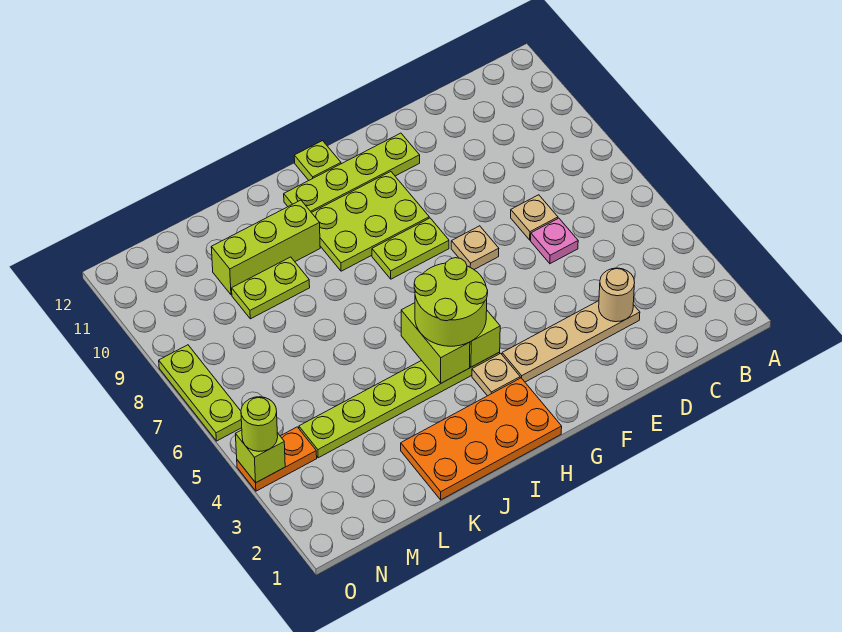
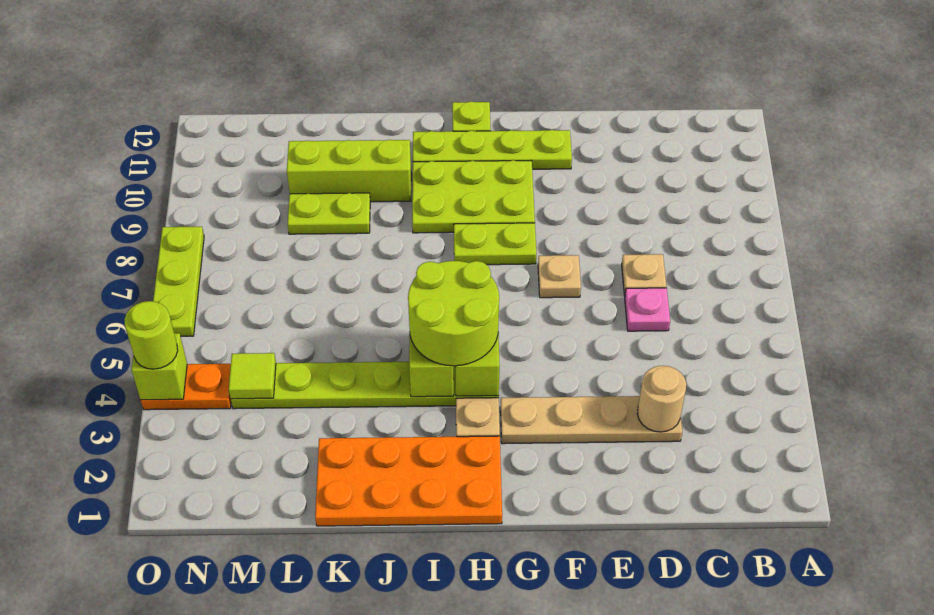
none -> lime tile M4 level 2

